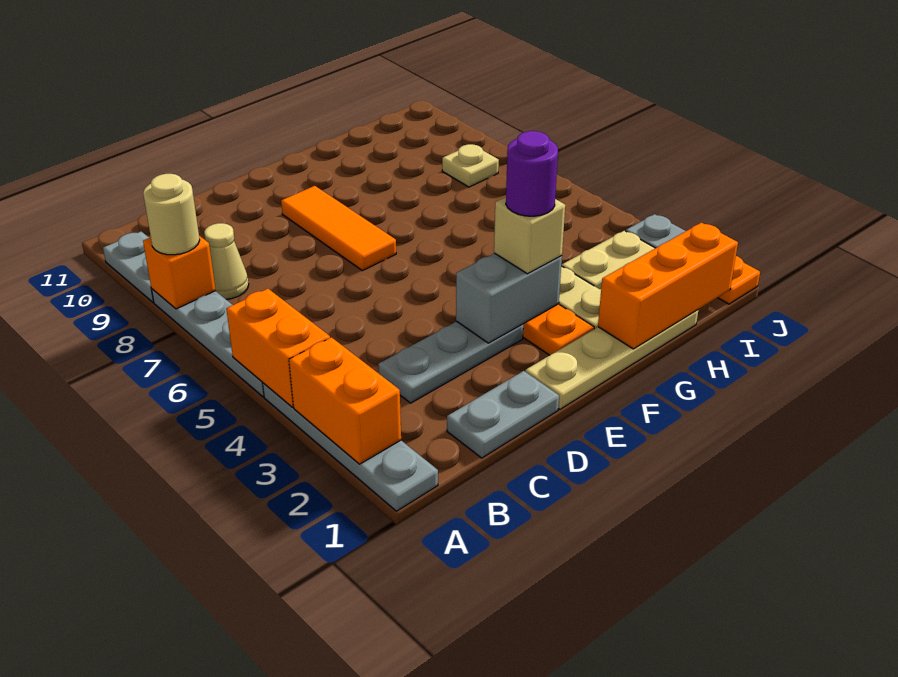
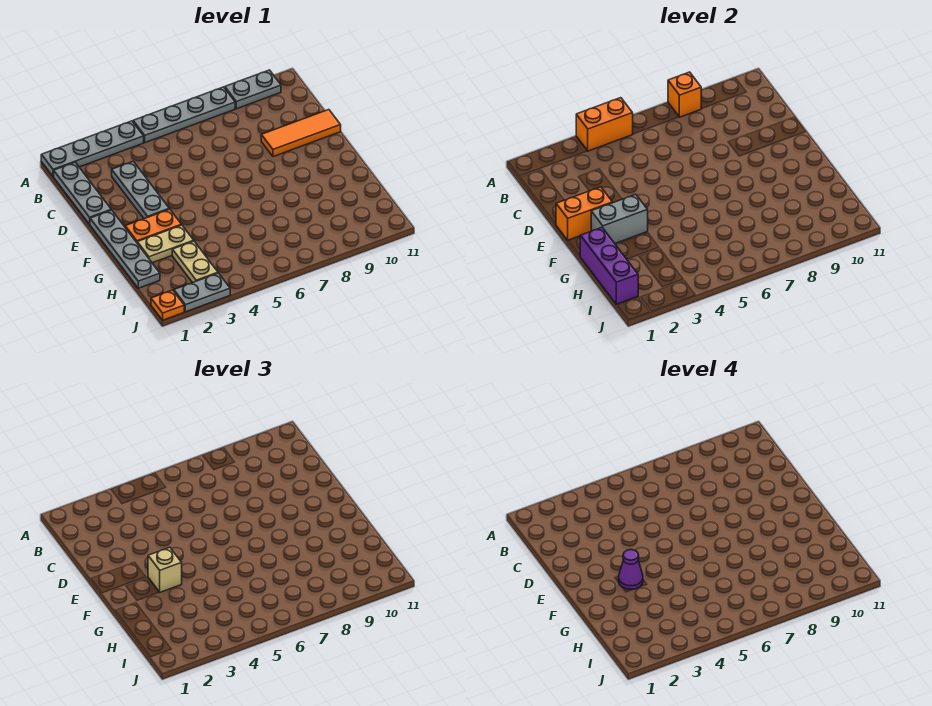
orange brick A2:A3 level 2 -> orange brick E1:E2 level 2
tan round brick A8 level 3 -> none
tan cone B8 level 1 -> none
grey plate C1:D1 level 1 -> grey plate B1:D1 level 1
tan plate E1:H1 level 1 -> grey plate E1:H1 level 1
grey brick E3:F3 level 2 -> grey brick F2:F3 level 2
orange tile E7:E9 level 1 -> orange tile D9:D11 level 1
purple round brick F3 level 4 -> purple cone F3 level 4
orange brick G1:I1 level 2 -> purple brick G1:I1 level 2
tan plate I8 level 1 -> none

